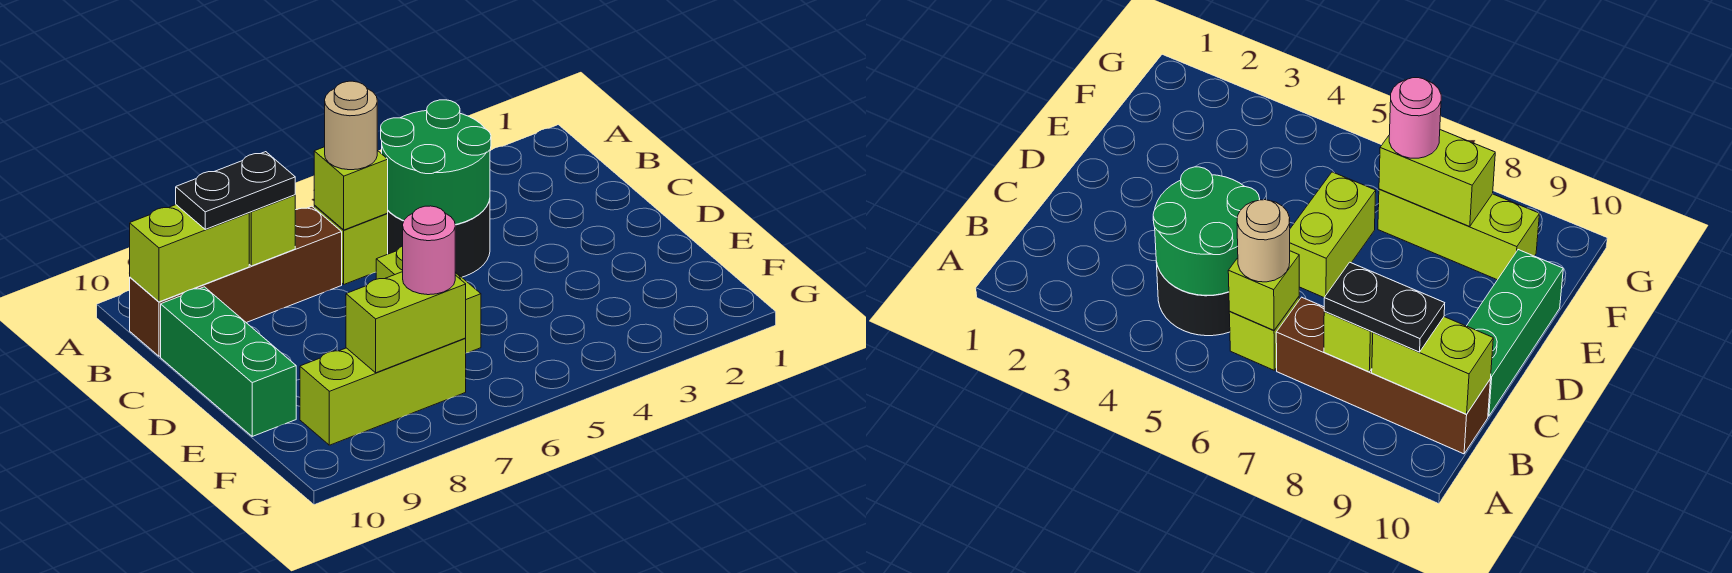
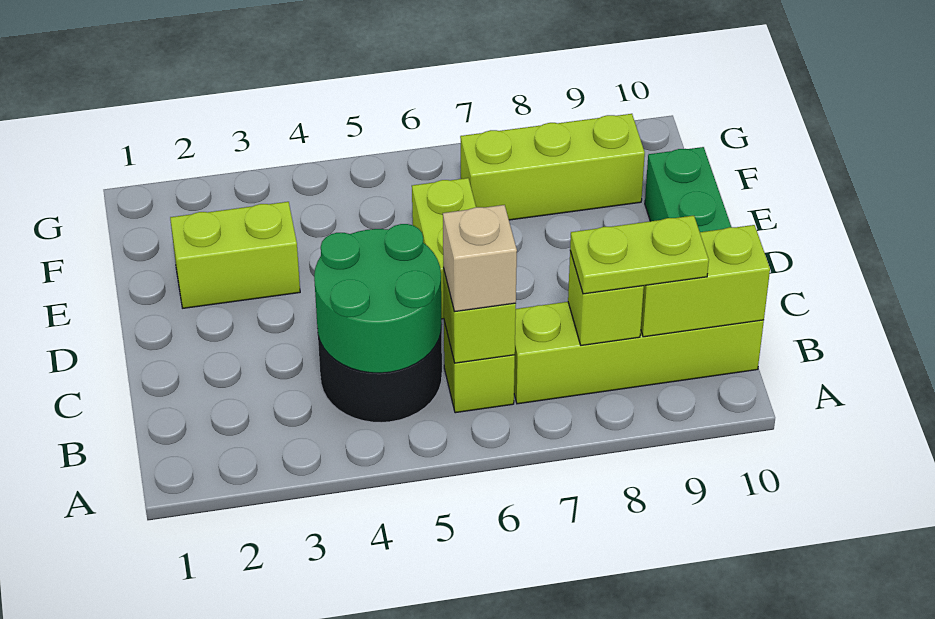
tan round brick B6 level 3 -> tan brick B6 level 3
brown brick B7:B10 level 1 -> lime brick B7:B10 level 1
black plate B8:B9 level 3 -> lime plate B8:B9 level 3
lime brick F7:F8 level 2 -> lime brick E2:E3 level 1
pink round brick F7 level 3 -> none

